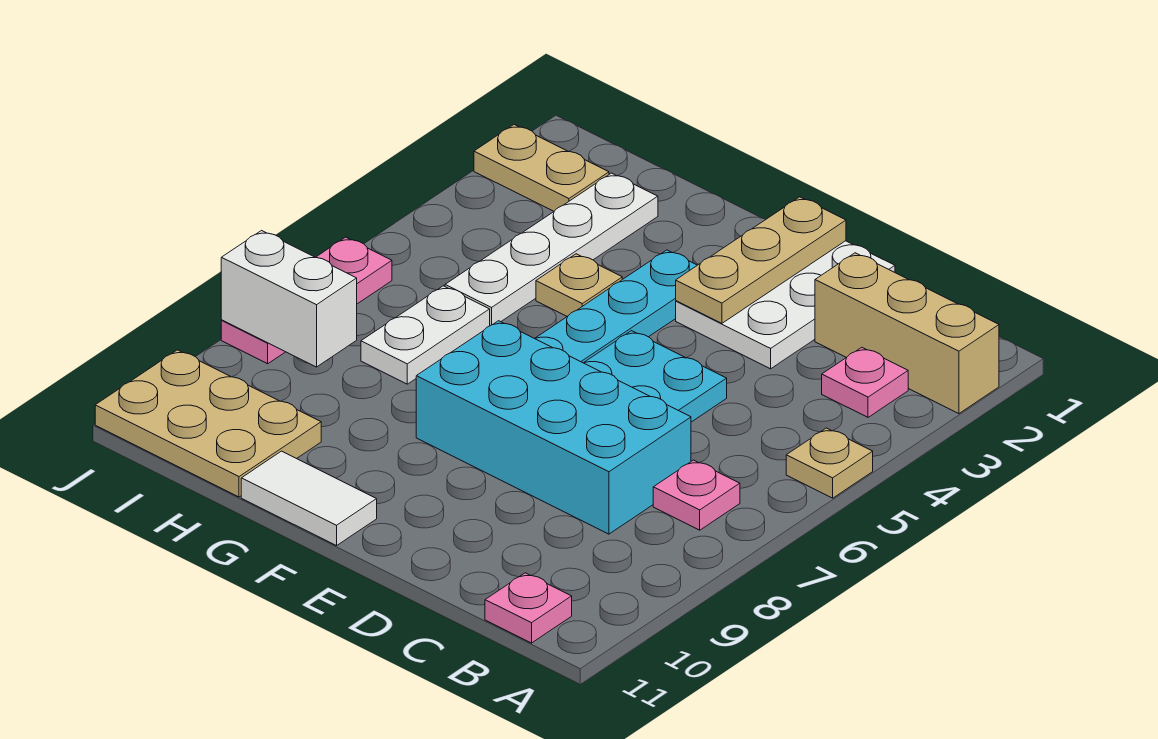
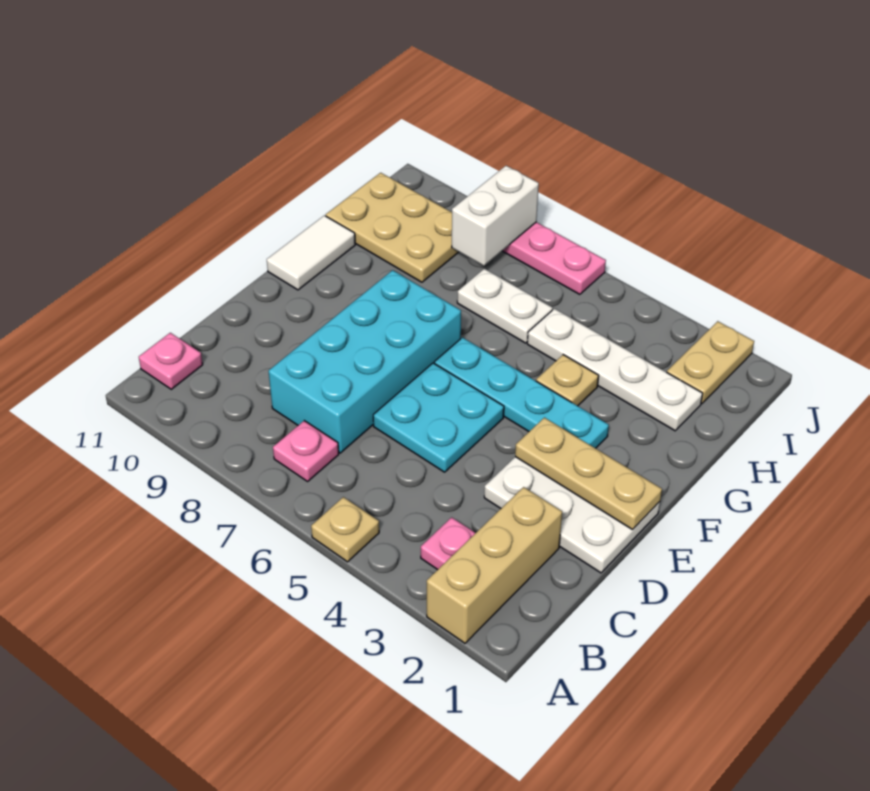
tan plate H10:J11 level 1 -> tan plate H9:I11 level 1

